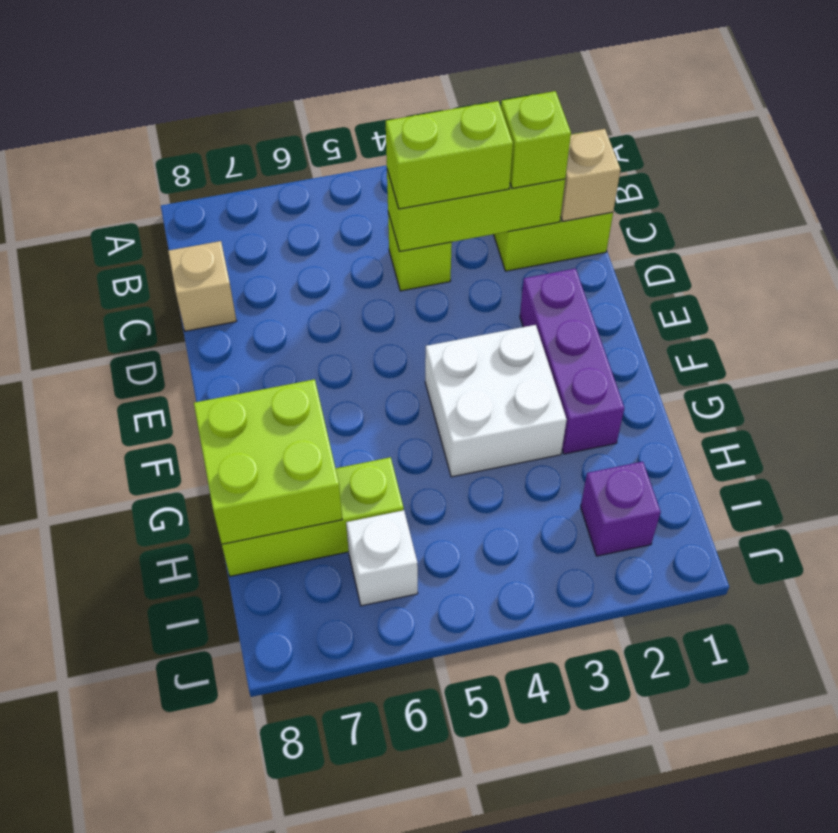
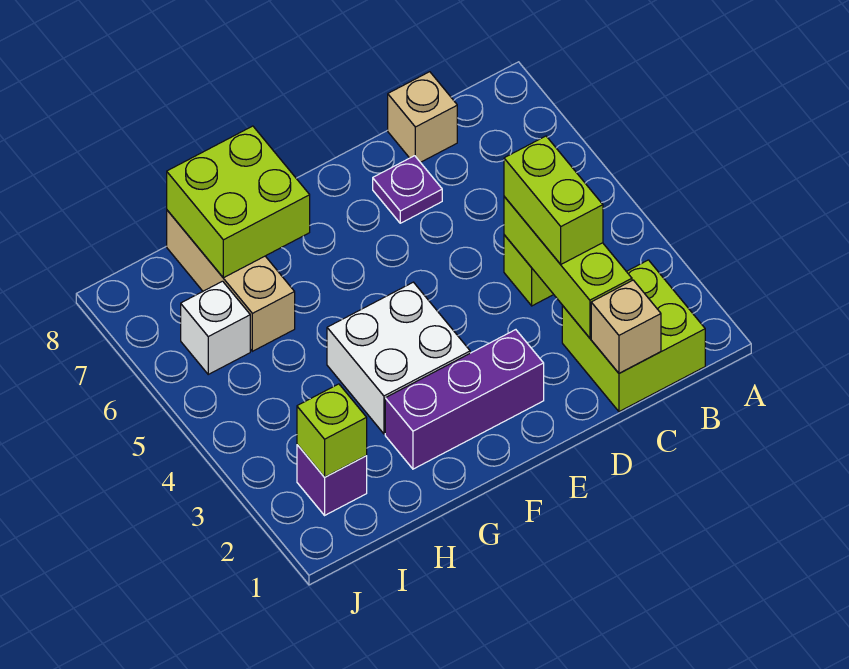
lime brick C2 level 3 -> lime brick I2 level 2
none -> purple plate D7 level 1
lime brick H6:H8 level 1 -> tan brick H6:H8 level 1

